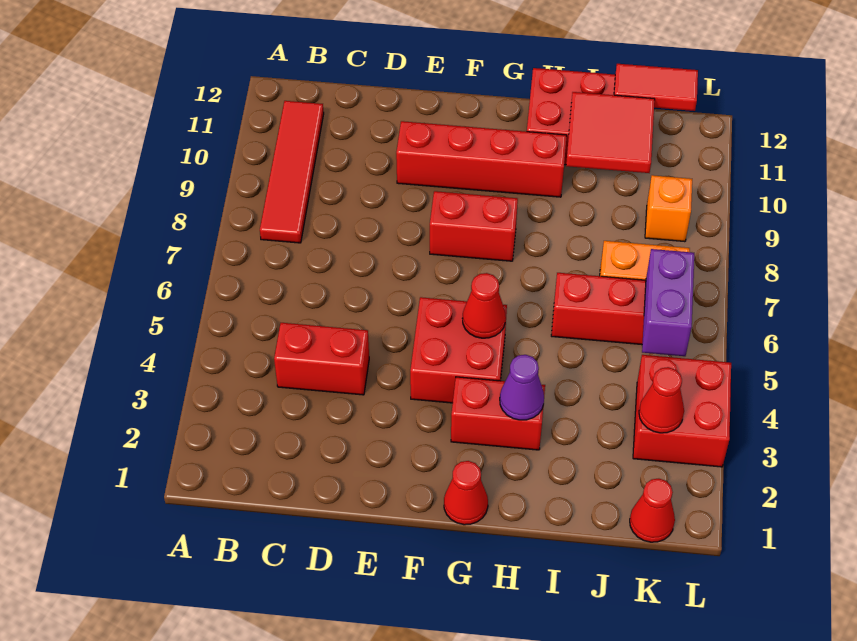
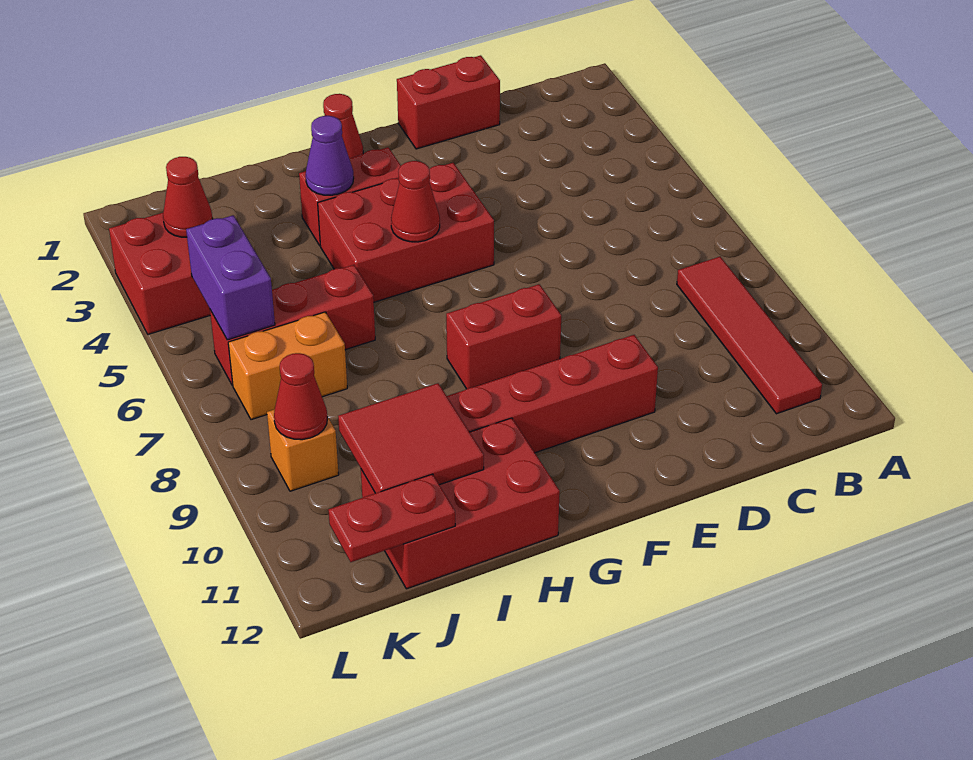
red brick C4:D4 level 1 -> red brick D1:E1 level 1
red brick F4:G5 level 1 -> red brick F4:H5 level 1
red tile J12:K12 level 2 -> red plate J12:K12 level 2
red cone K1 level 1 -> red cone K9 level 2

